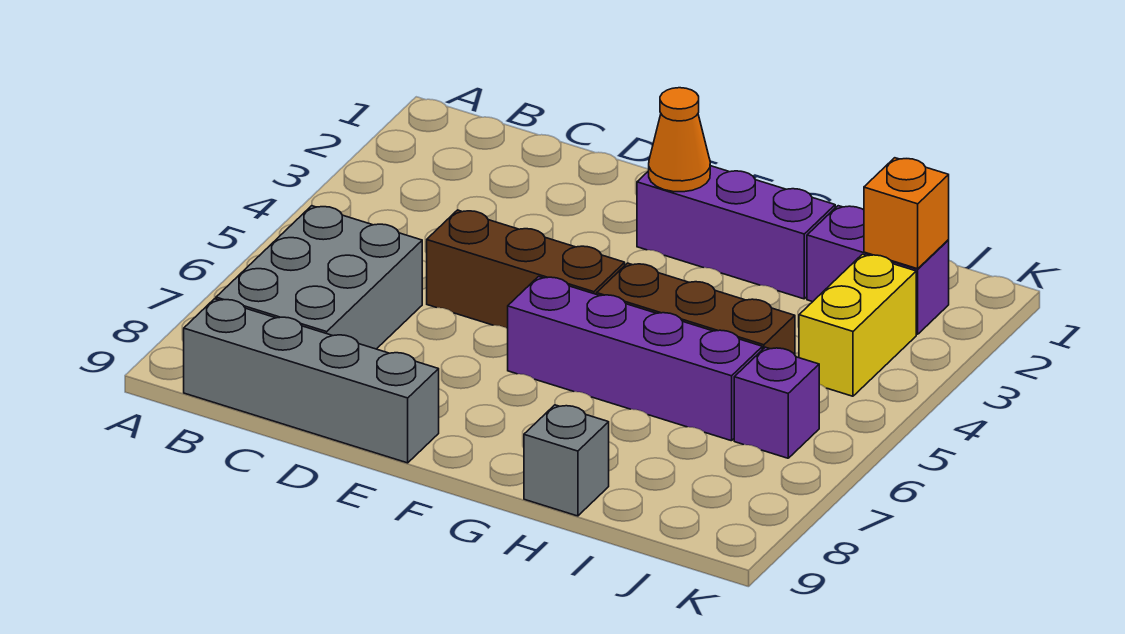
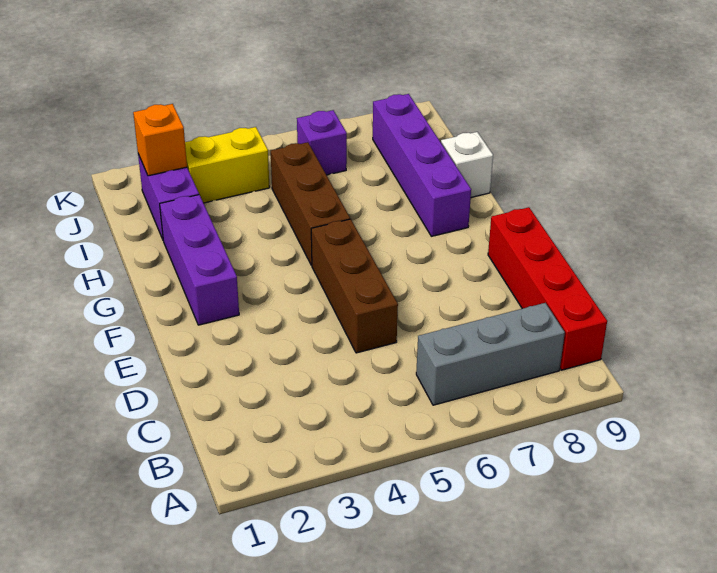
grey brick B6:C8 level 1 -> grey brick B6:B8 level 1
grey brick B9:E9 level 1 -> red brick B9:E9 level 1
orange cone F2 level 2 -> none
purple brick F6:I6 level 1 -> purple brick G8:J8 level 1
grey brick H9 level 1 -> white brick H9 level 1

